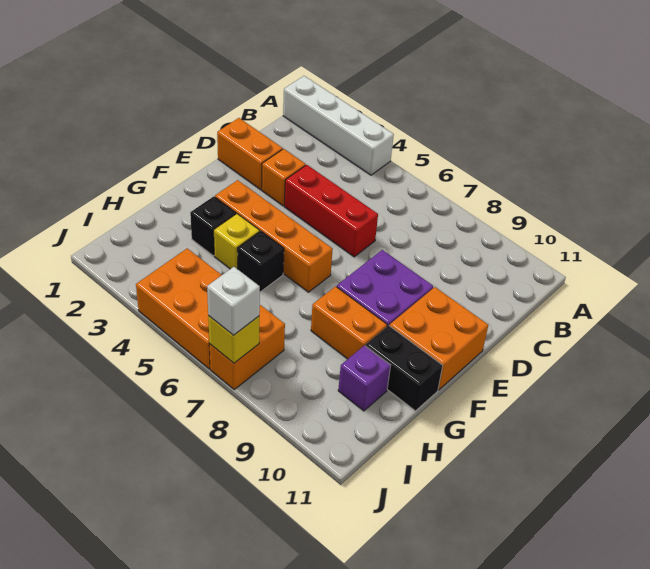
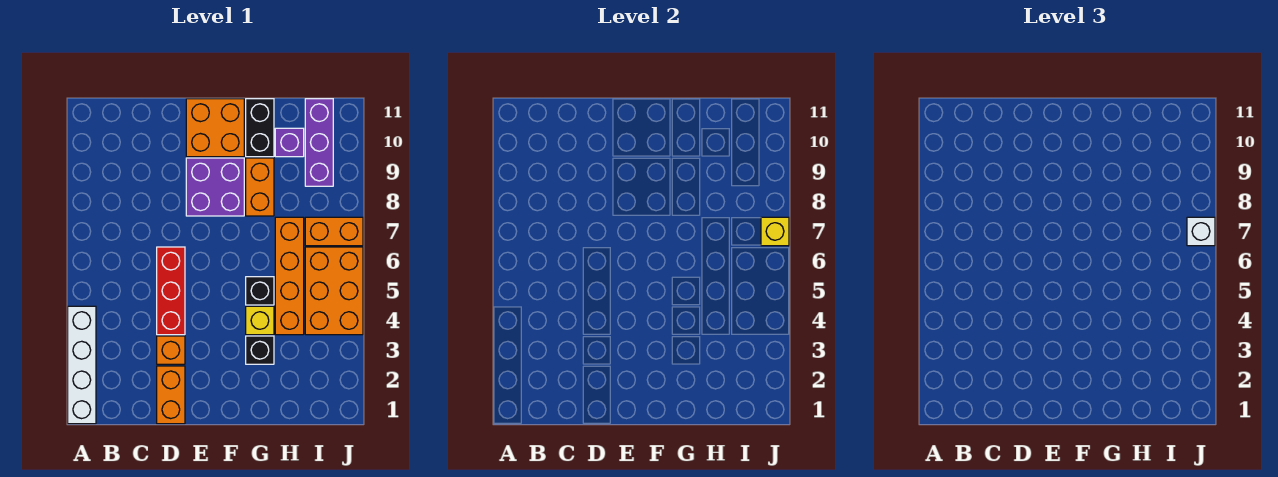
orange brick F3:F6 level 1 -> orange brick H4:H7 level 1
none -> purple brick I9:I11 level 1

